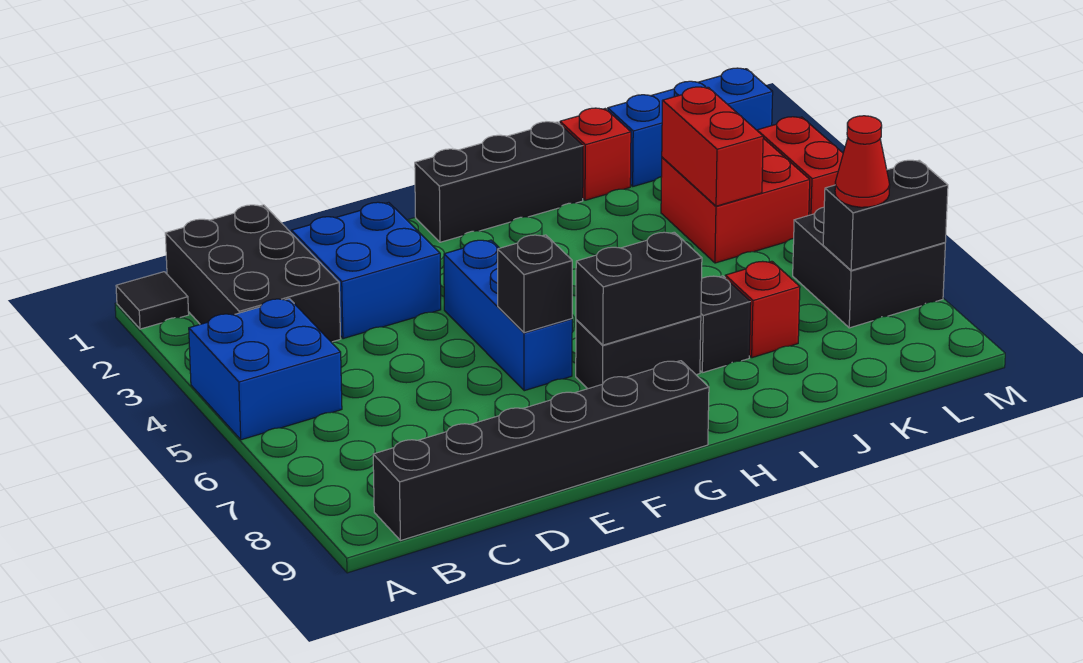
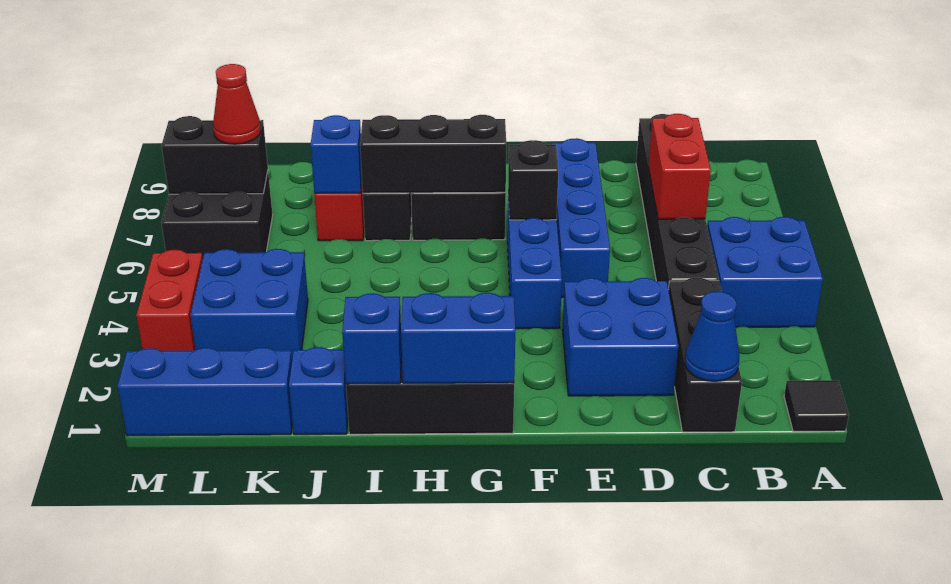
black brick B1:C3 level 1 -> black brick C1:C3 level 1
black brick B9:G9 level 1 -> black brick C4:C9 level 1
none -> blue cone C1 level 2
none -> blue brick E5:E8 level 1
none -> blue brick G1:H1 level 2
black brick G7:H7 level 2 -> black brick G7:I7 level 2
none -> blue brick I1 level 2
red brick J1 level 1 -> blue brick J1 level 1
none -> blue brick J7 level 2
red brick K3:L4 level 1 -> blue brick K3:L4 level 1
red brick K3:K4 level 2 -> red brick C6:C7 level 2

